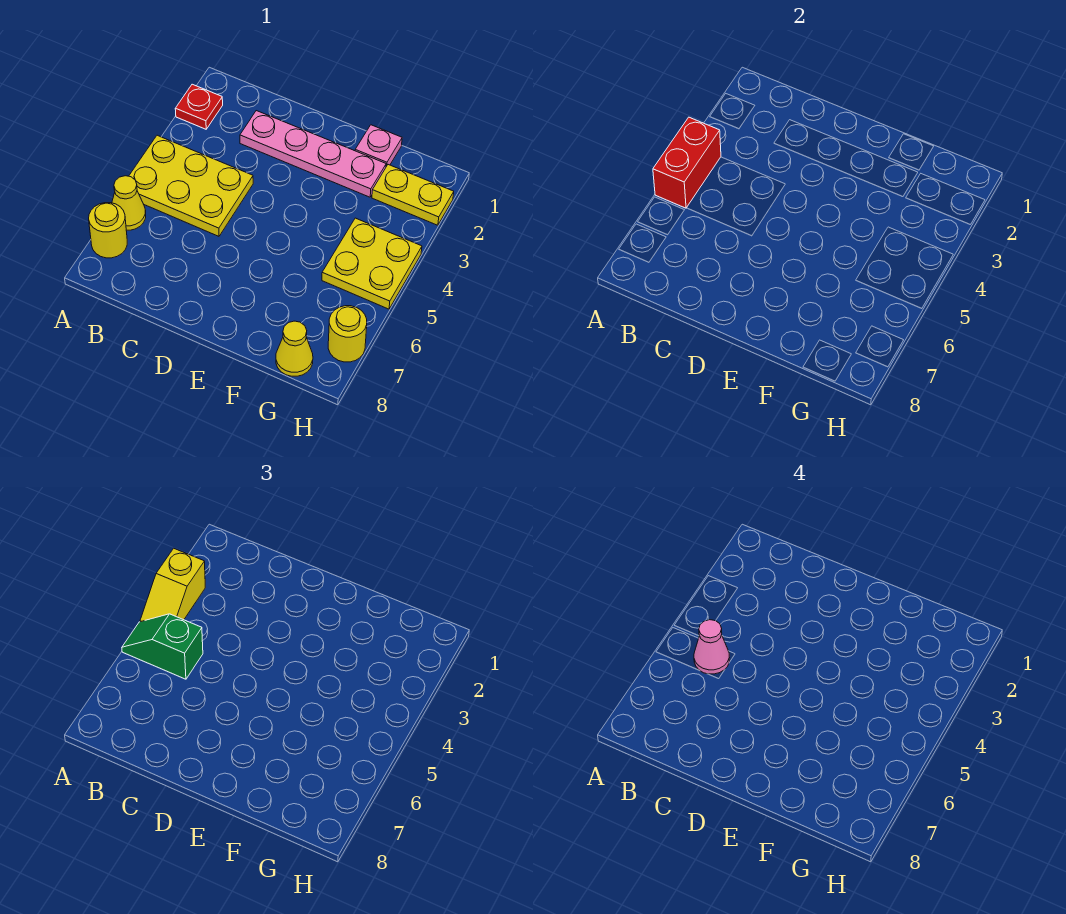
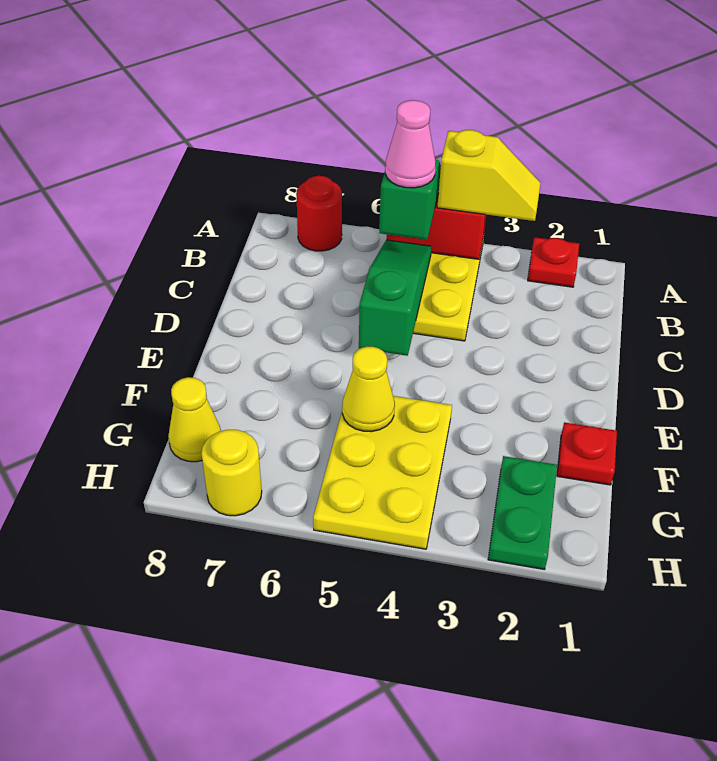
yellow slope A3:A4 level 3 top 3 -> yellow slope A3:A4 level 3 top 4
yellow cone A6 level 1 -> yellow cone F5 level 2
yellow round brick A7 level 1 -> red round brick A7 level 1
none -> green slope B5:D5 level 2 top D
pink plate C2:F2 level 1 -> none
pink plate F1 level 1 -> red plate F1 level 1
yellow plate G2:H2 level 1 -> green plate G2:H2 level 1
yellow plate G4:H5 level 1 -> yellow plate F4:H5 level 1

